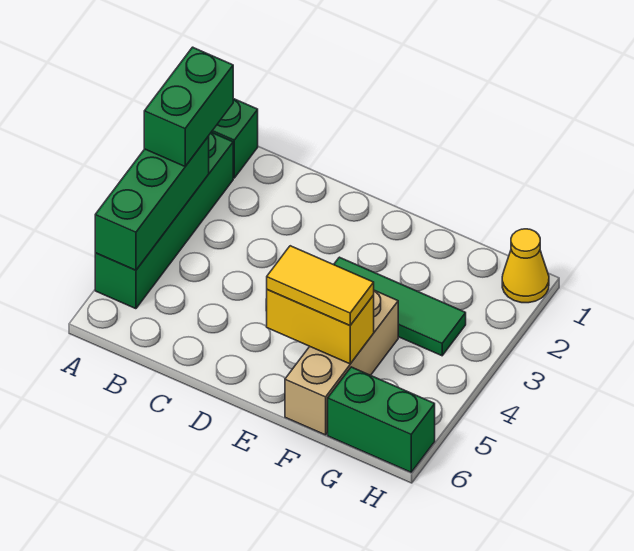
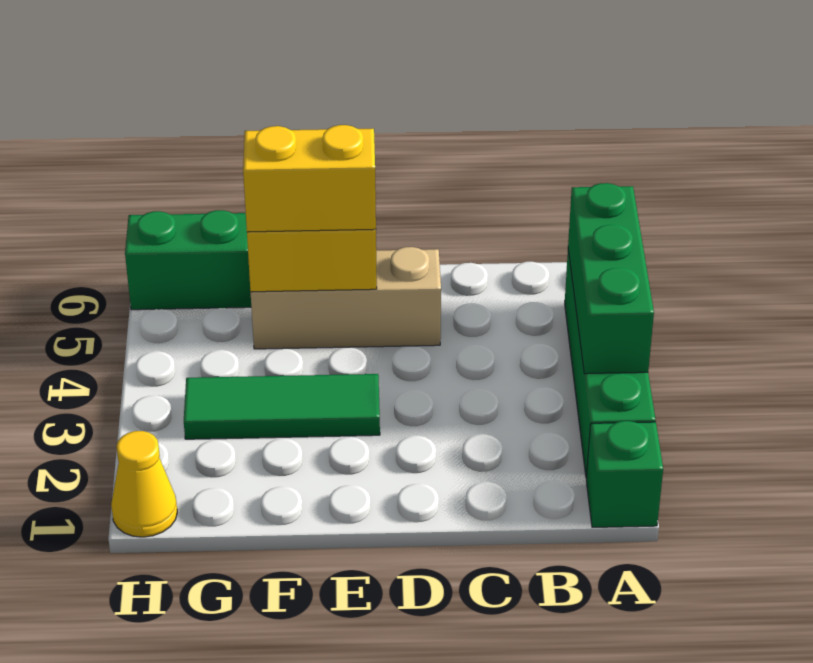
green brick A2:A3 level 3 -> none
yellow tile E5:F5 level 3 -> yellow brick E5:F5 level 3
tan brick F4:F6 level 1 -> tan brick D5:F5 level 1

